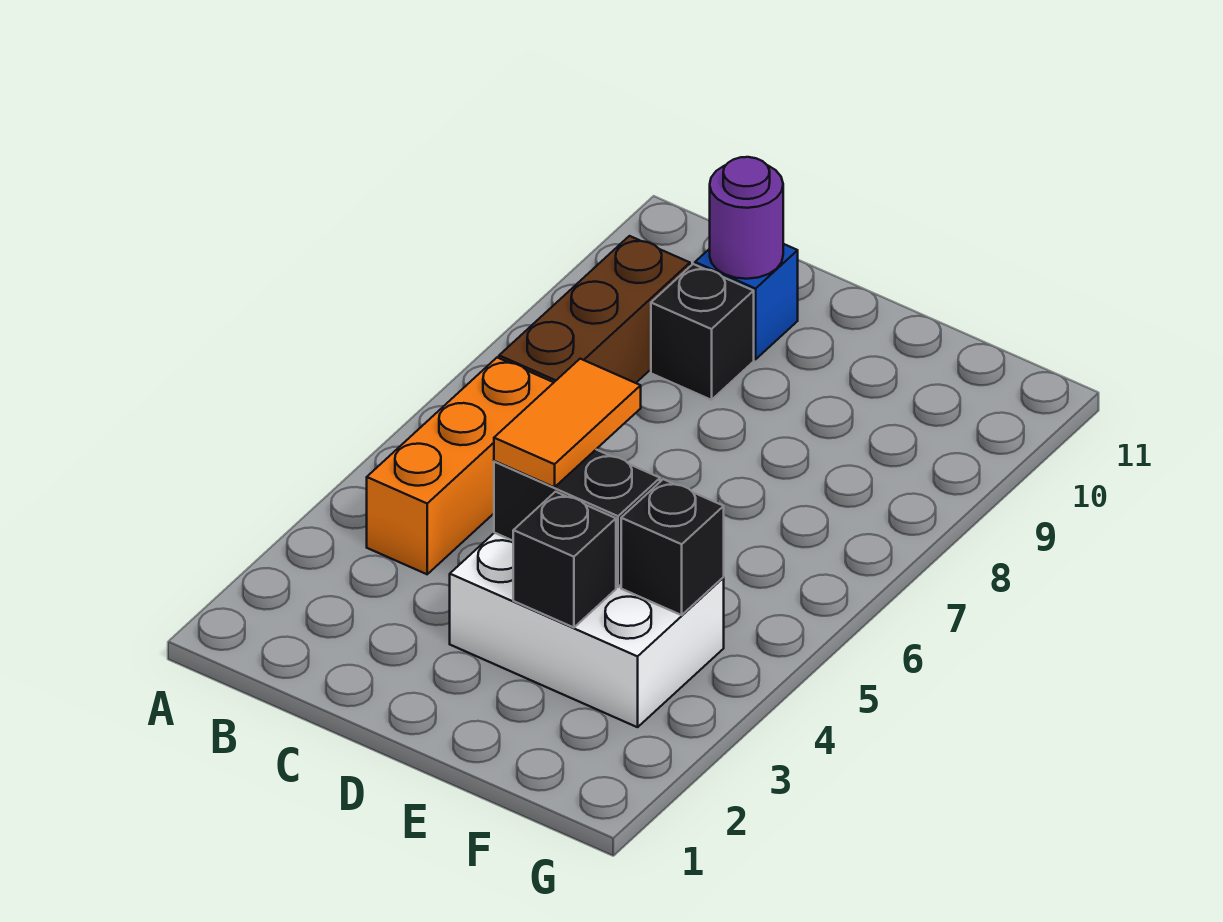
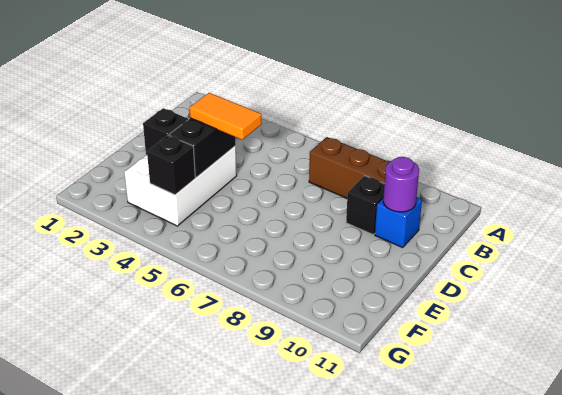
orange brick B4:B6 level 1 -> none

